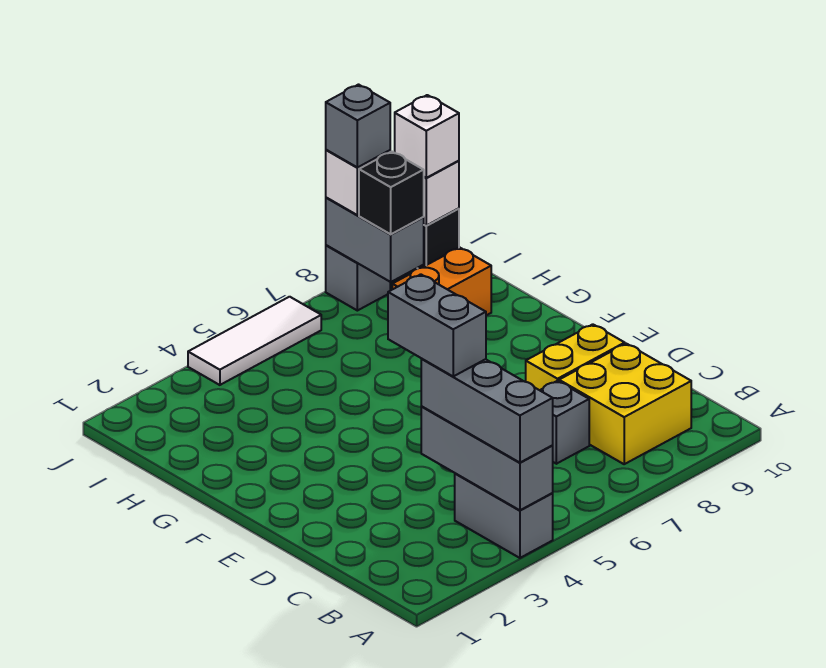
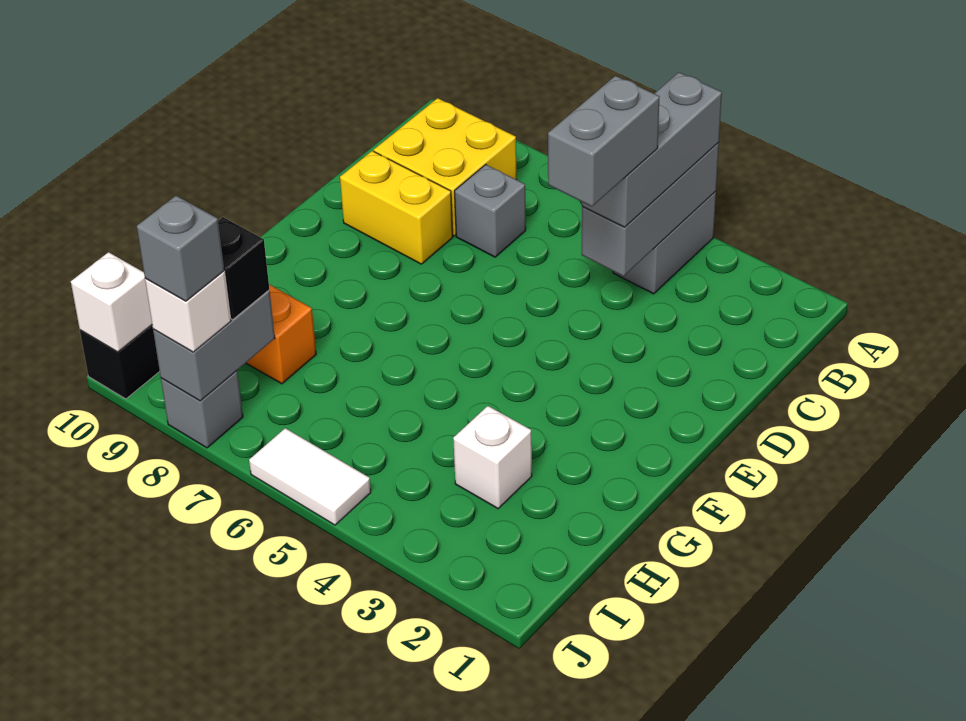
white tile J4:J6 level 1 -> white tile J5:J6 level 1
white brick J10 level 3 -> white brick H3 level 1

